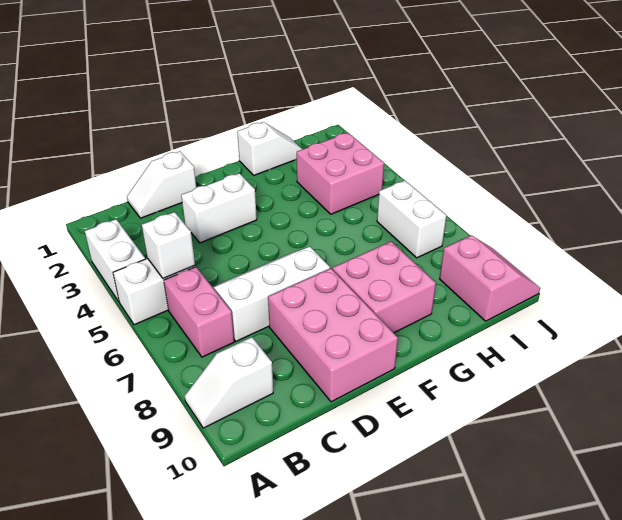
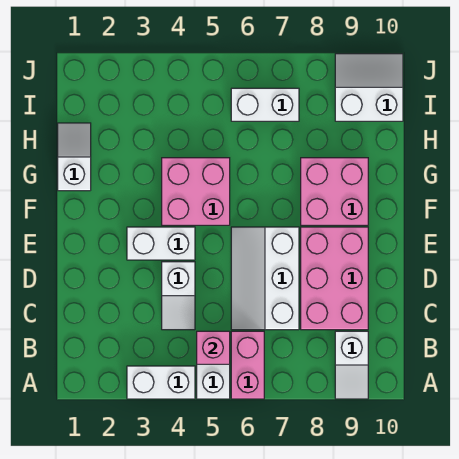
white brick B5 level 2 -> pink brick B5 level 2
pink brick B6:B7 level 1 -> pink brick A6:B6 level 1
white slope C1:D1 level 1 top D -> white slope C4:D4 level 1 top D
white brick D3:E3 level 1 -> white brick E3:E4 level 1
pink brick D8:E10 level 1 -> pink brick C8:E9 level 1
pink brick H3:I4 level 1 -> pink brick F4:G5 level 1
pink slope I9:J10 level 1 top I -> white slope I9:J10 level 1 top I

